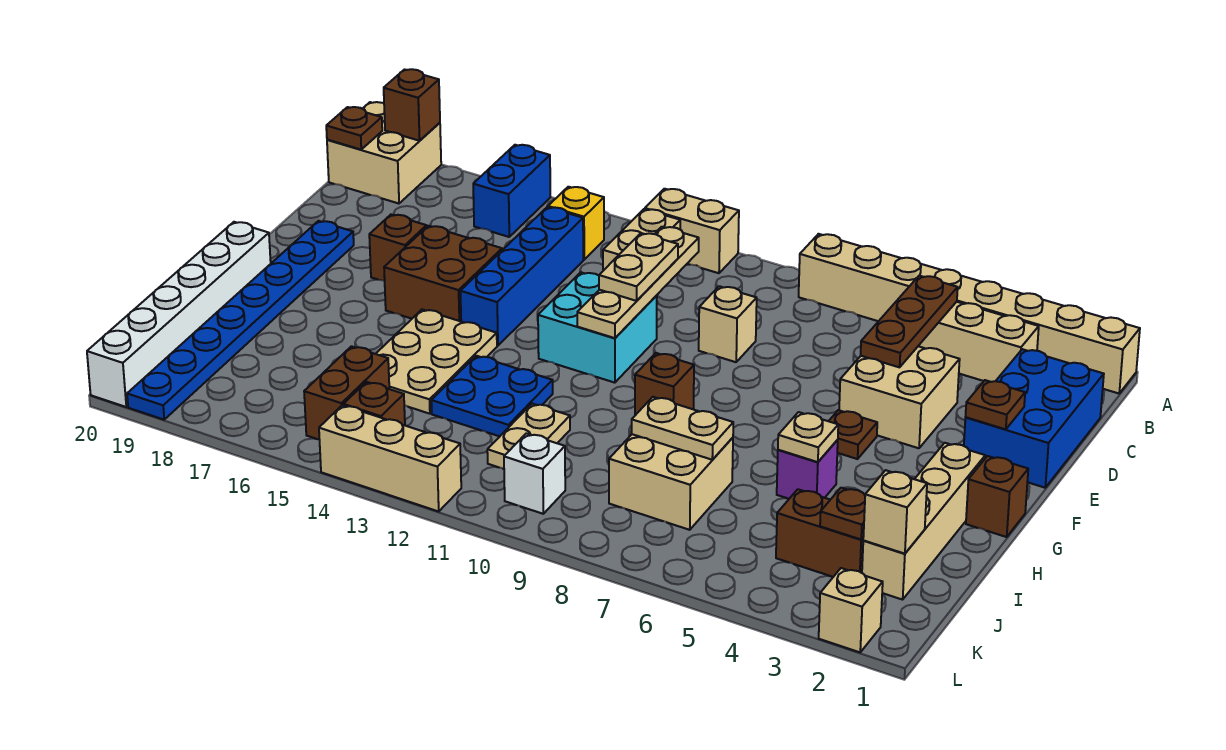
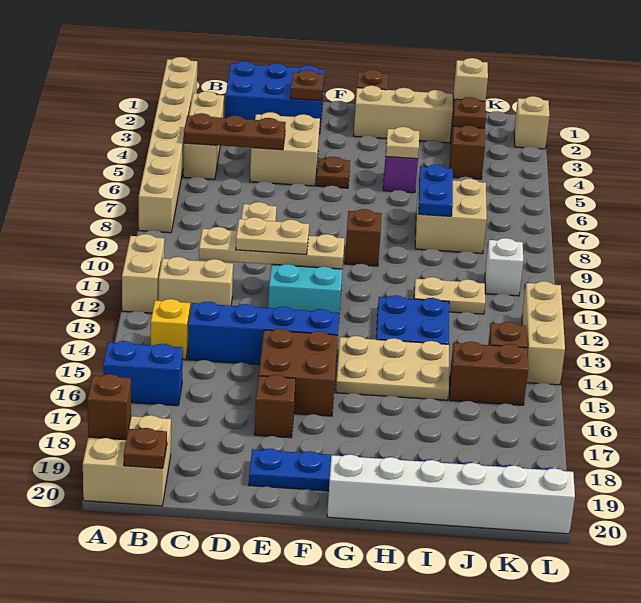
tan plate I7:I8 level 2 -> blue plate I7:I8 level 2

